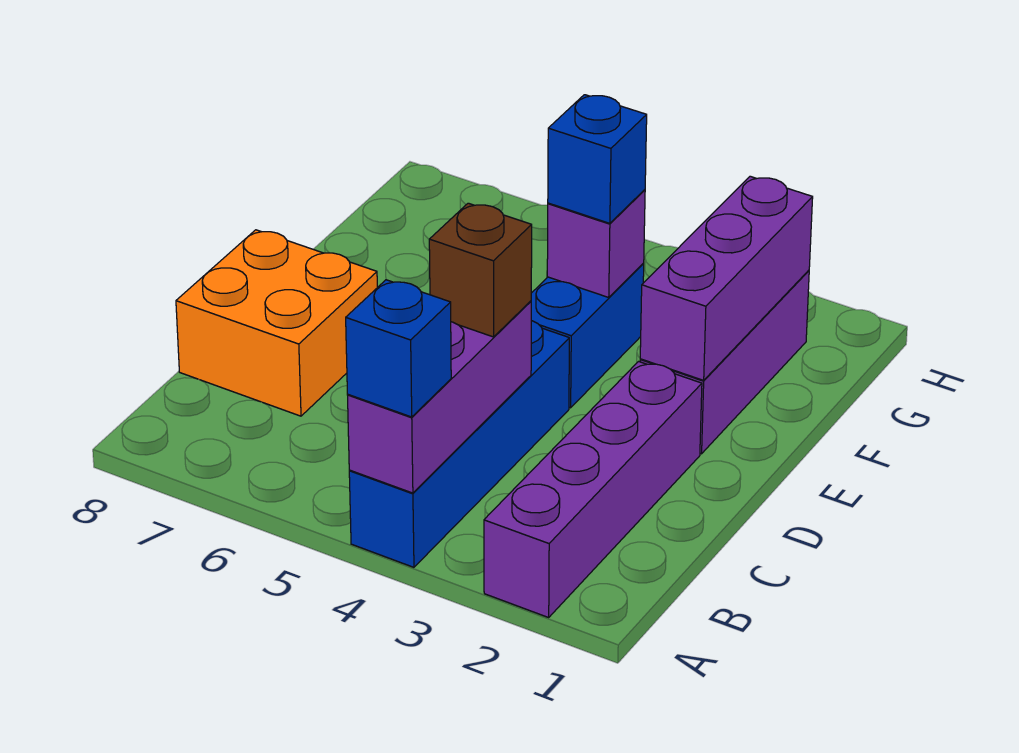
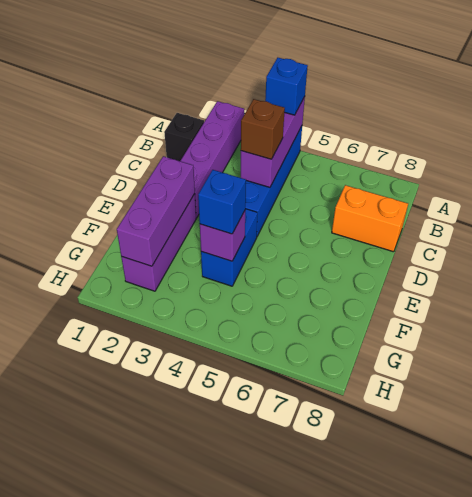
none -> black brick B1 level 1
orange brick C7:D8 level 1 -> orange brick C7:C8 level 1

